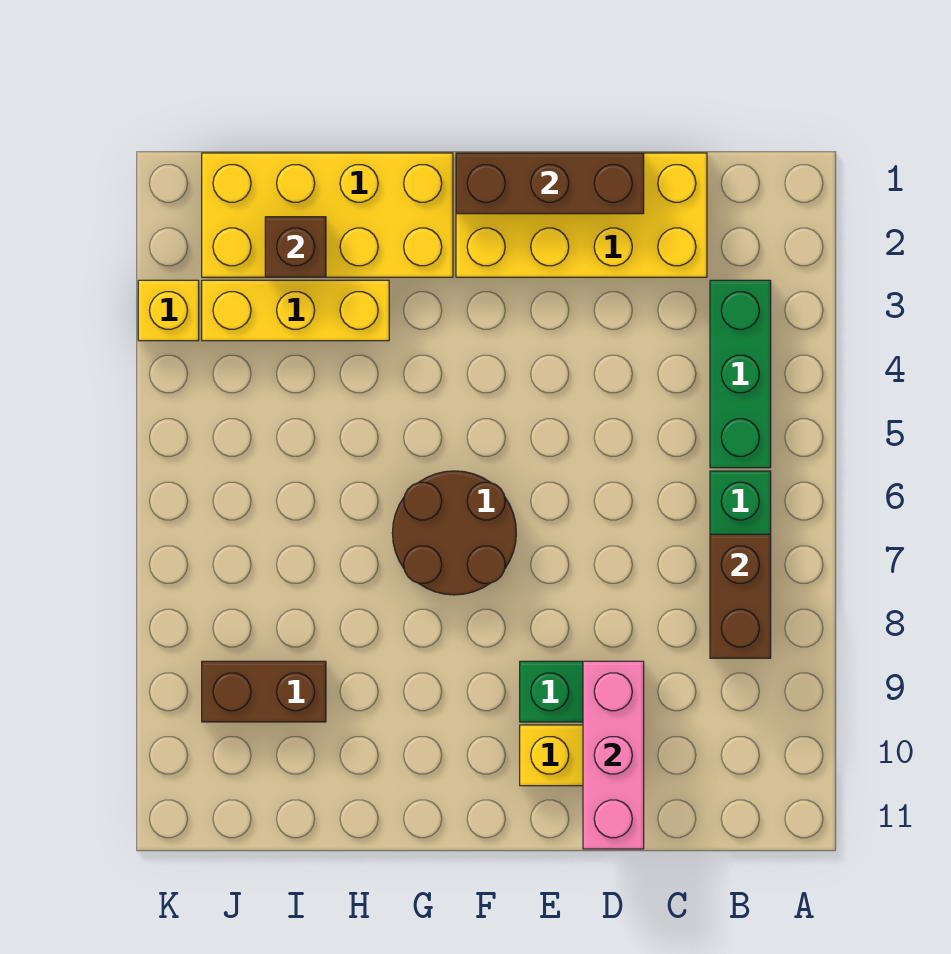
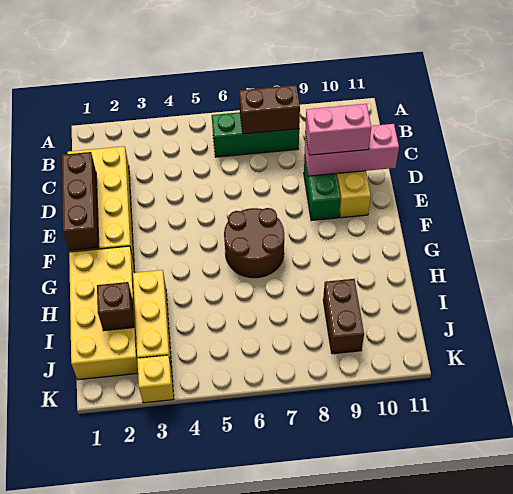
green brick B3:B5 level 1 -> none
none -> pink brick D9:D10 level 3

